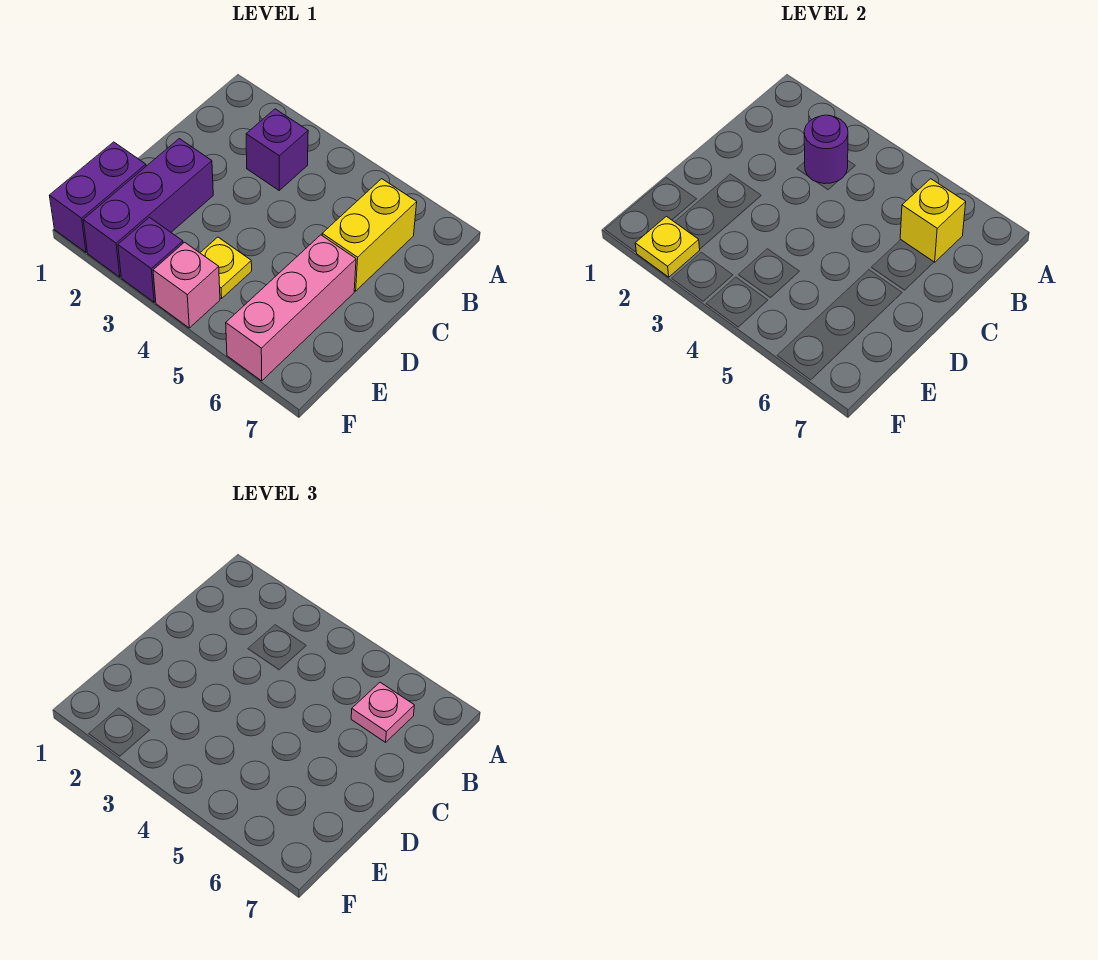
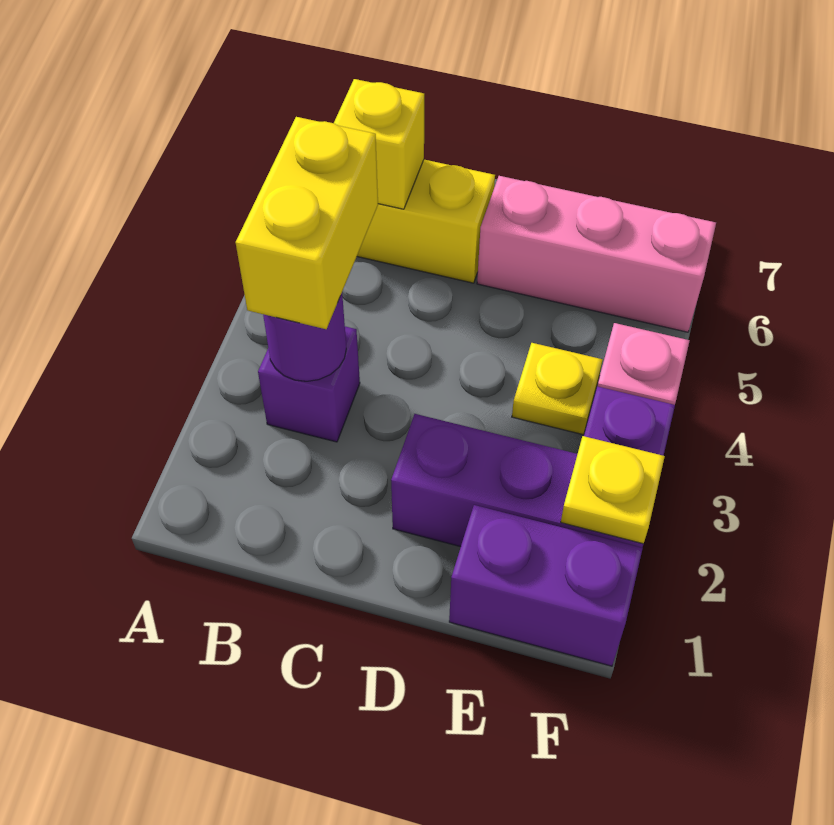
none -> yellow brick B3:B4 level 3
pink plate B6 level 3 -> none

